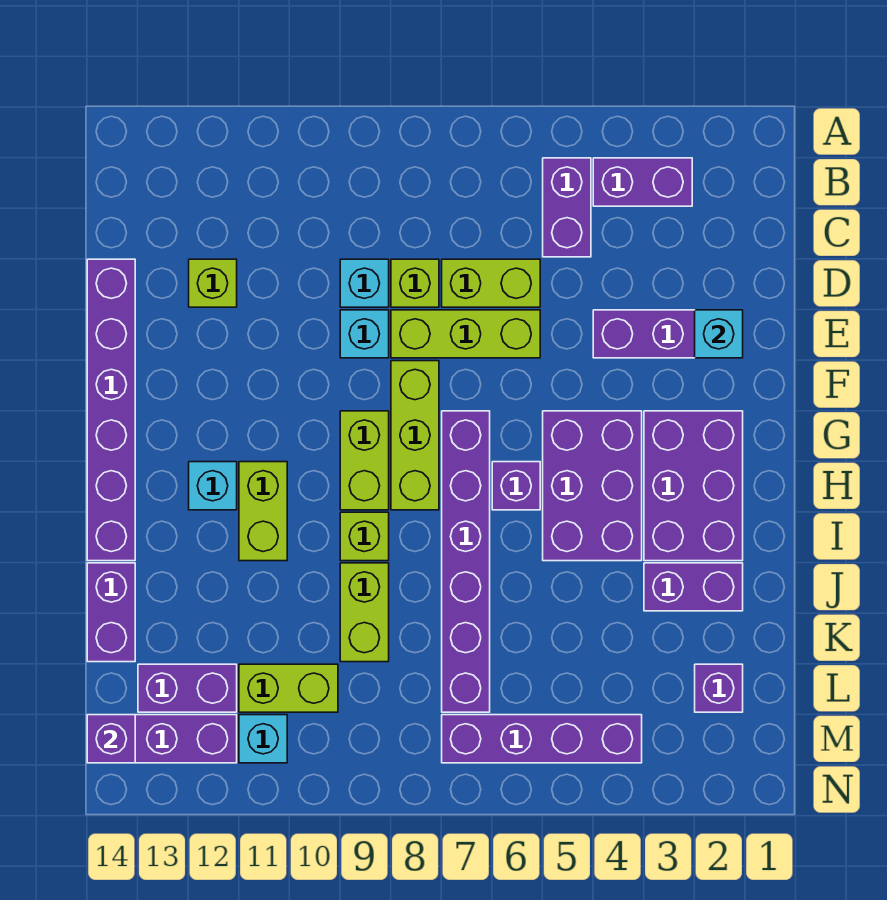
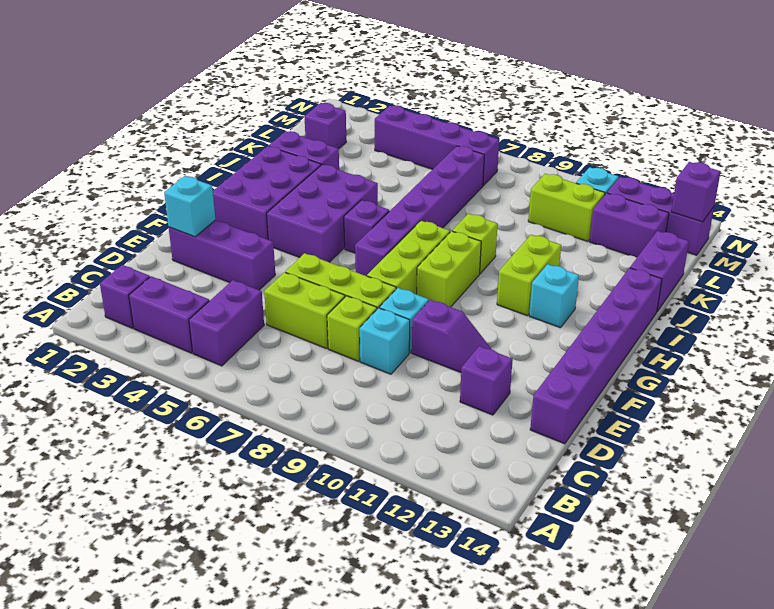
none -> purple brick B2 level 1
lime brick D12 level 1 -> purple brick D12 level 1
none -> purple slope E10:E11 level 1 top 10
lime brick J9:K9 level 1 -> none

